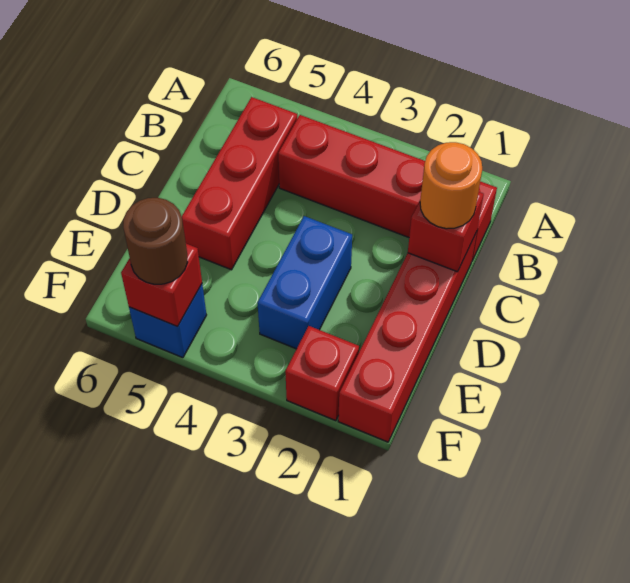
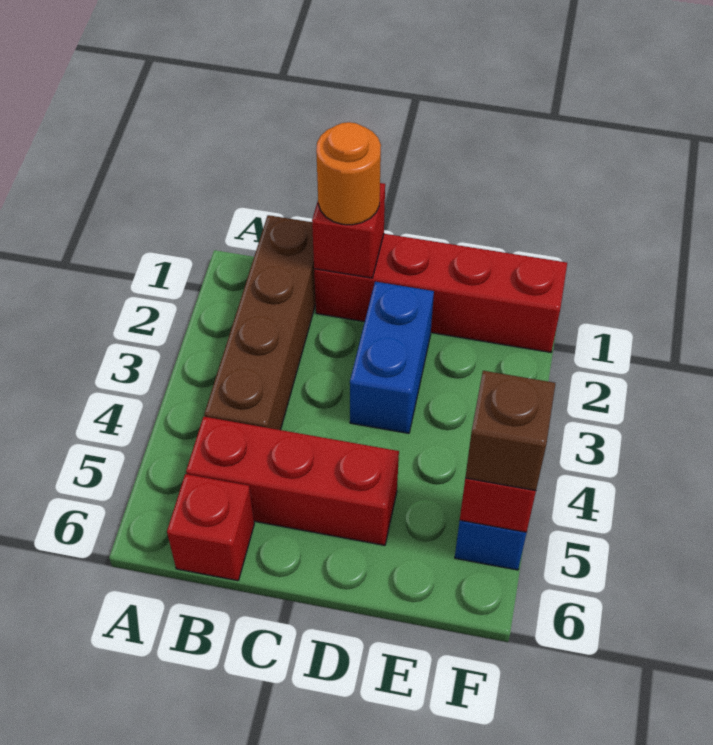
red brick B1:B4 level 1 -> brown brick B1:B4 level 1
blue brick D3:E3 level 1 -> blue brick D2:D3 level 1
red brick F2 level 1 -> red brick B6 level 1
brown round brick F5 level 3 -> brown brick F5 level 3

